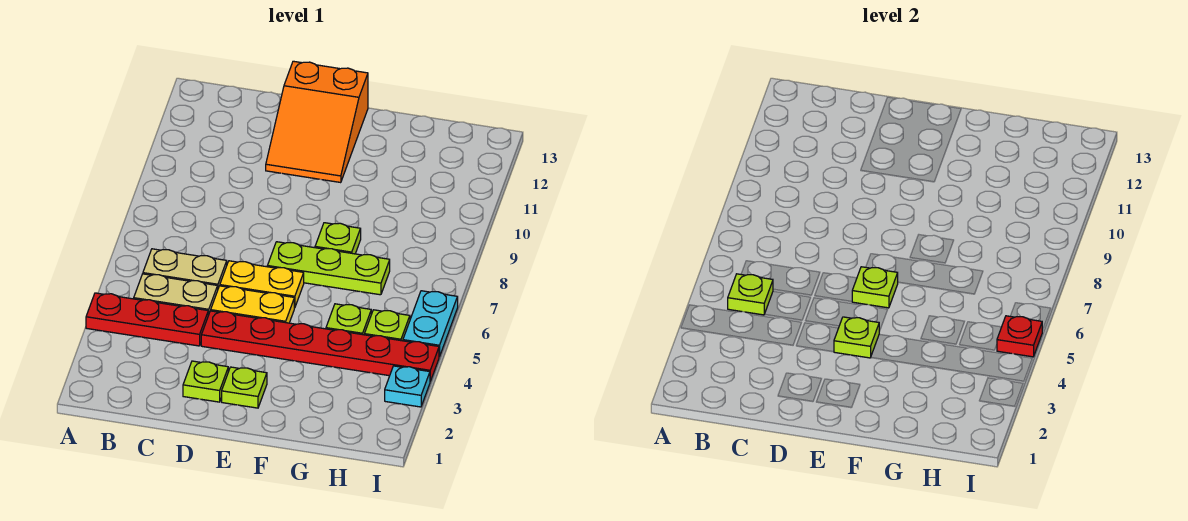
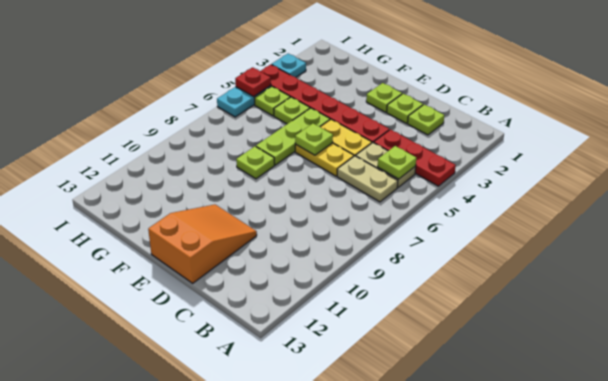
lime plate E4 level 2 -> lime plate C2 level 1
lime plate E7:G7 level 1 -> lime plate F5:F7 level 1

